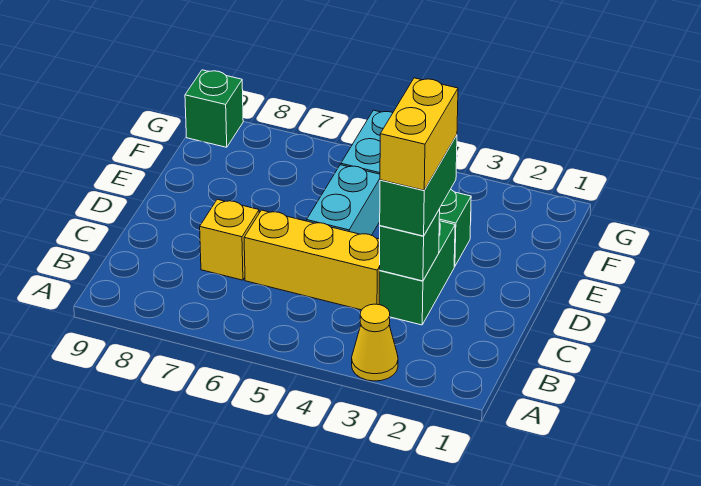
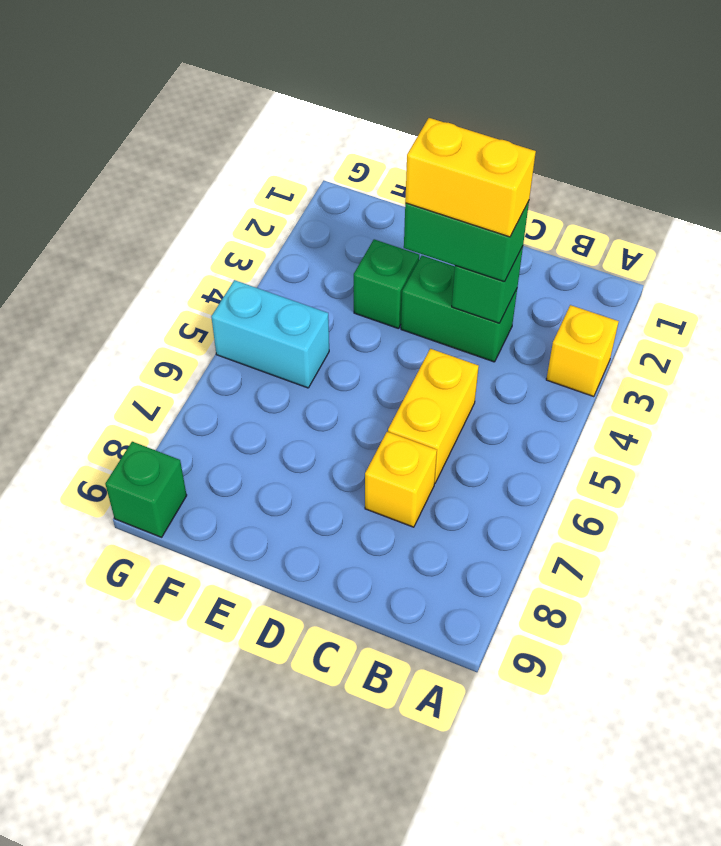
yellow cone A3 level 1 -> yellow brick A3 level 1
yellow brick C4:C6 level 1 -> yellow brick C5:C6 level 1
cyan brick D5:E5 level 1 -> none

